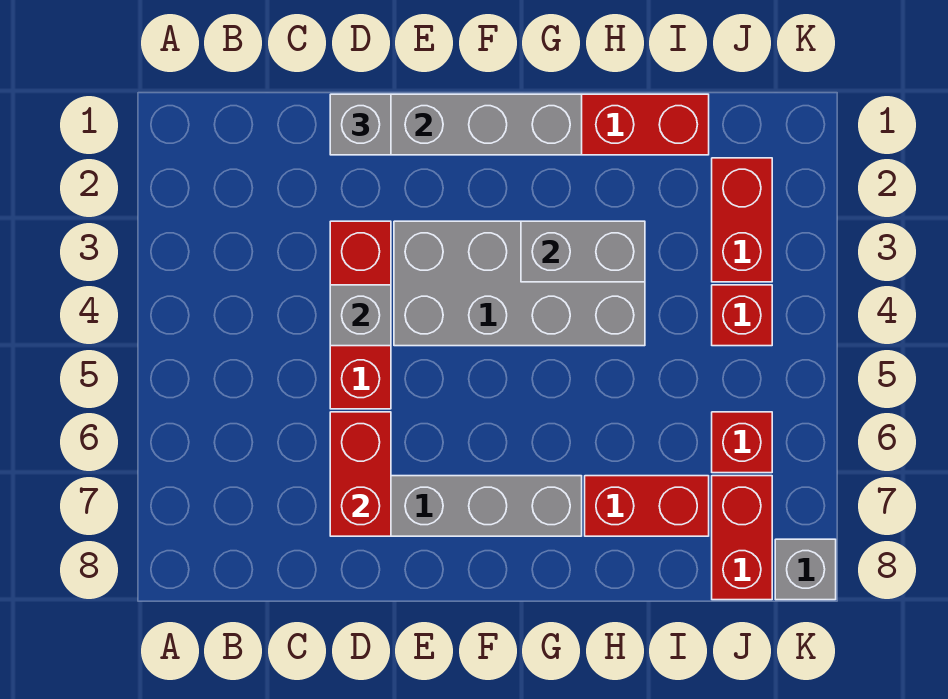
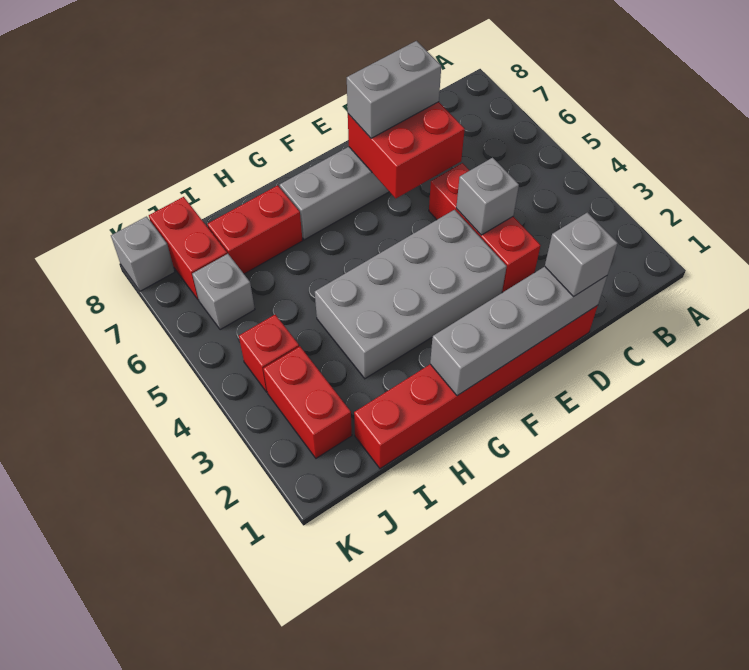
red brick D6:D7 level 2 -> red brick D6:E7 level 2
grey brick G3:H3 level 2 -> grey brick D7:E7 level 3
red brick J6 level 1 -> grey brick J6 level 1

